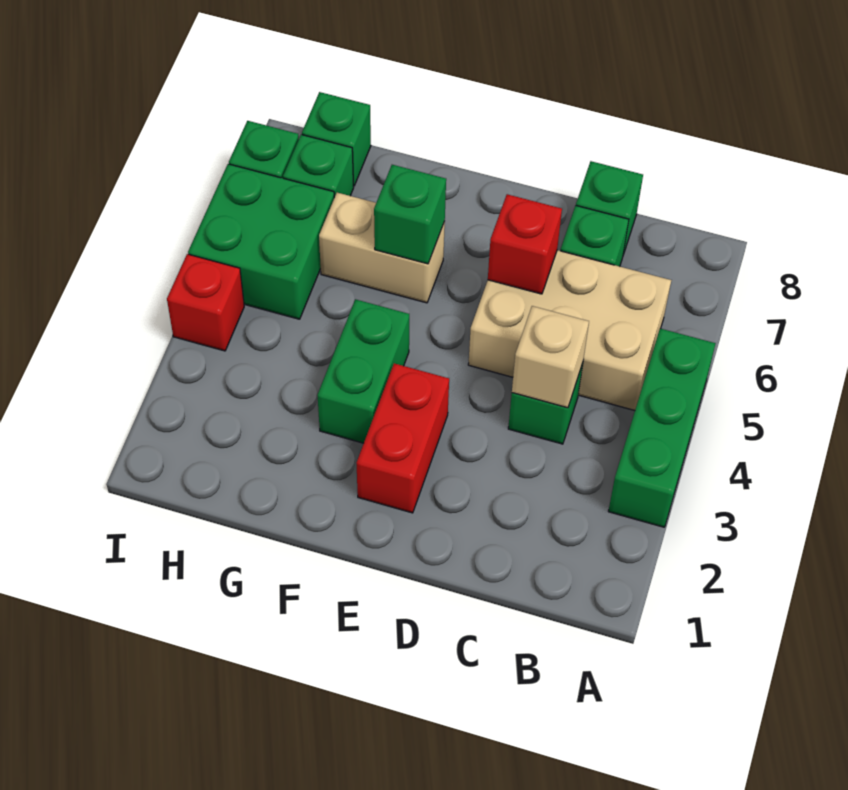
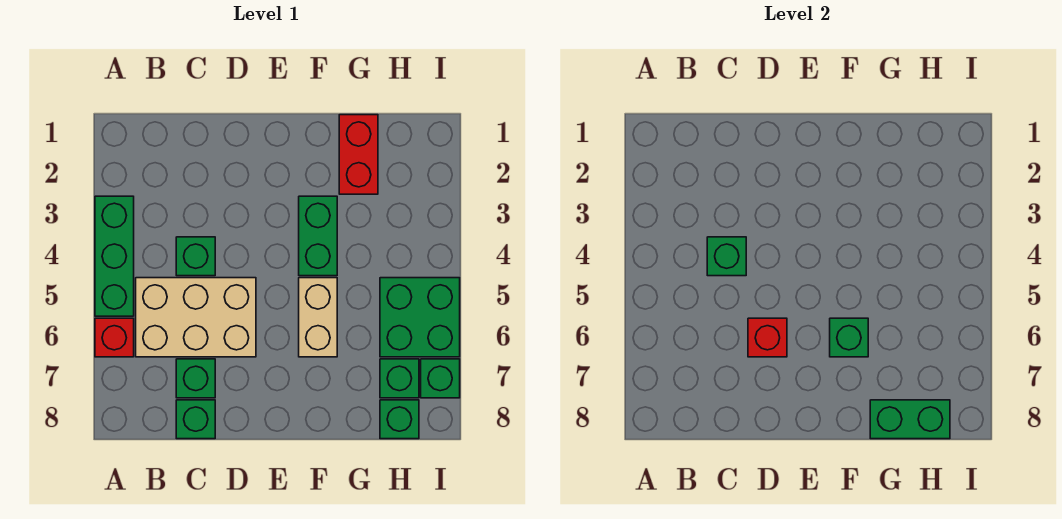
tan brick C4 level 2 -> green brick C4 level 2
red brick E2:E3 level 1 -> red brick G1:G2 level 1
tan brick F6:G6 level 1 -> tan brick F5:F6 level 1
none -> green brick G8:H8 level 2
red brick I4 level 1 -> red brick A6 level 1

